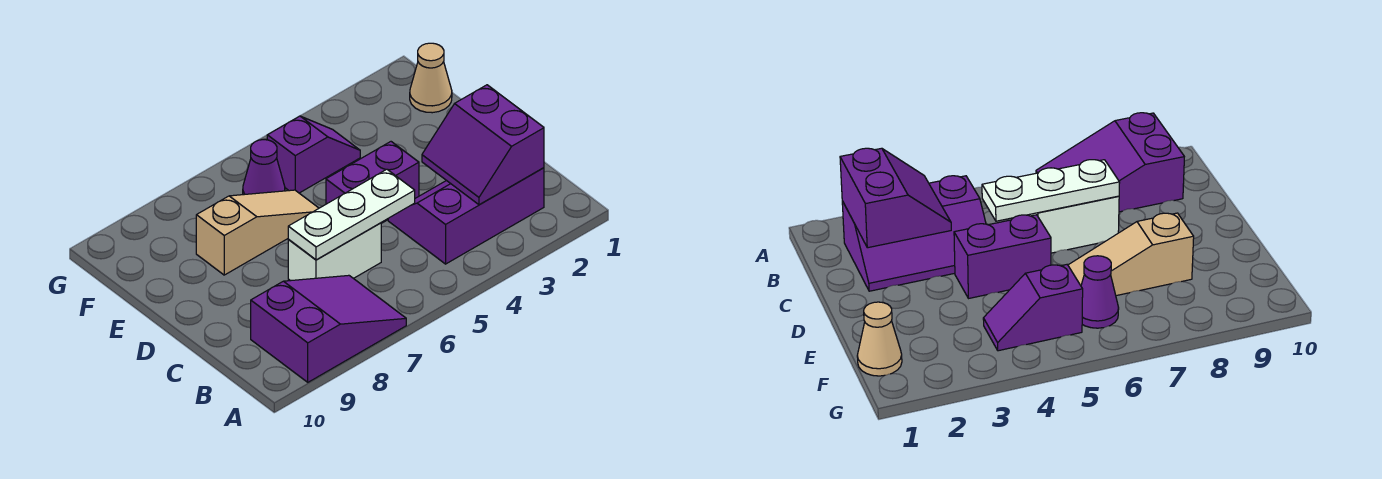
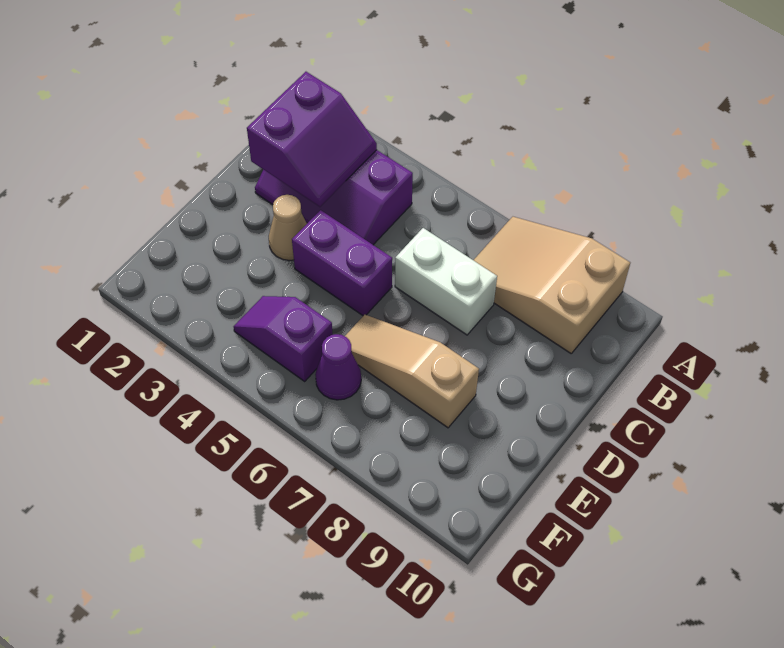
purple slope A7:B9 level 1 top 9 -> tan slope A7:B9 level 1 top 9
white plate C5:C7 level 2 -> none
tan cone F1 level 1 -> tan cone D3 level 1

